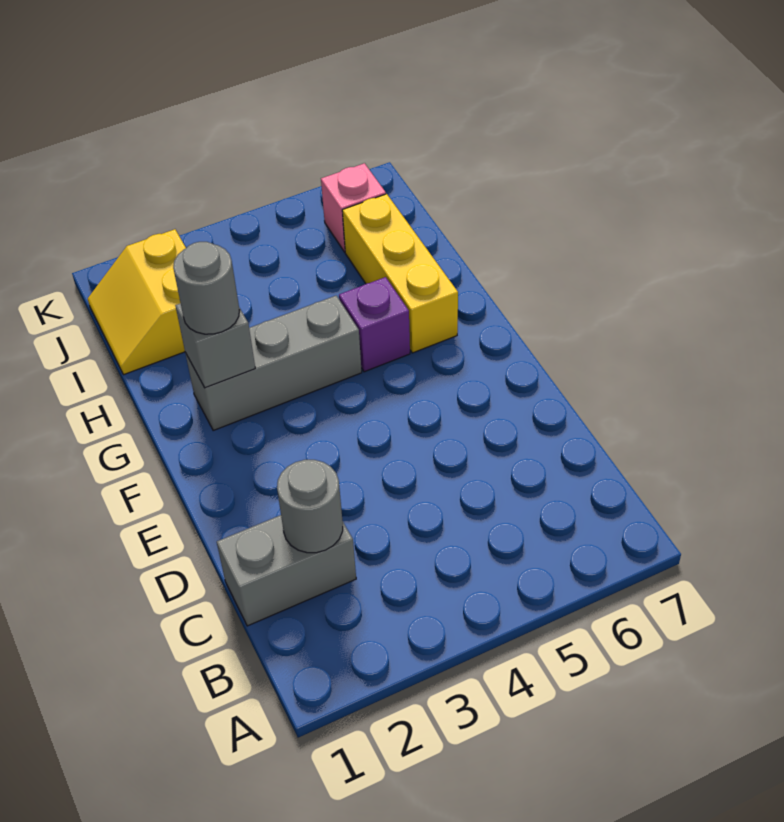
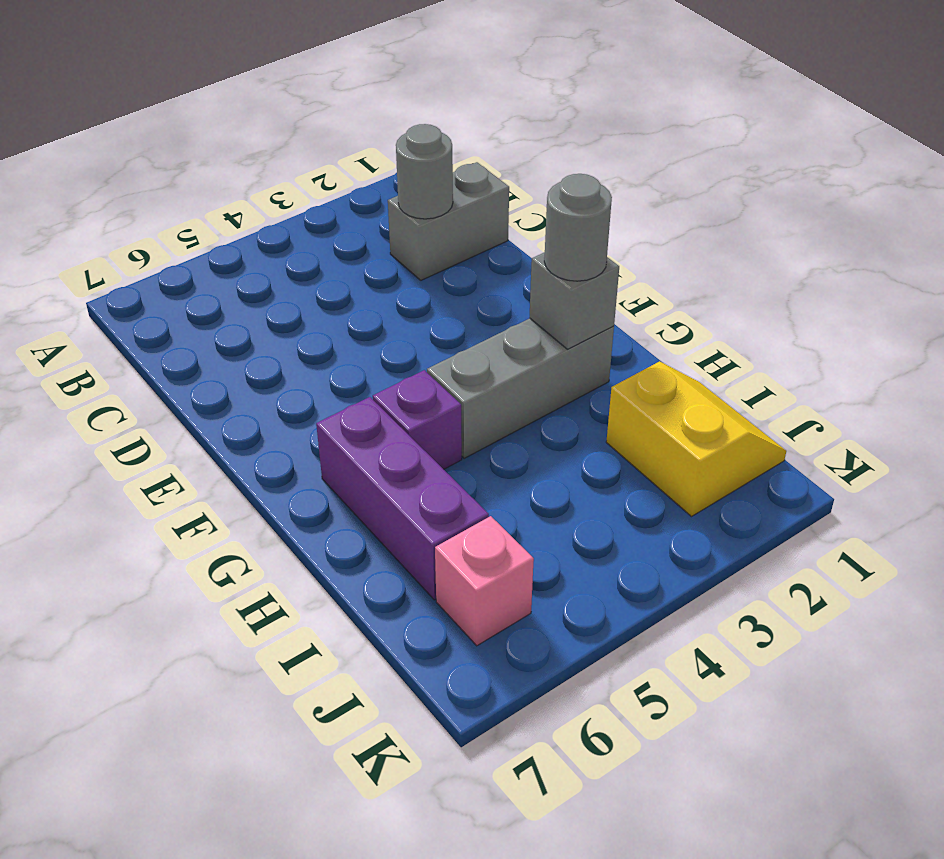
yellow brick G6:I6 level 1 -> purple brick G6:I6 level 1

